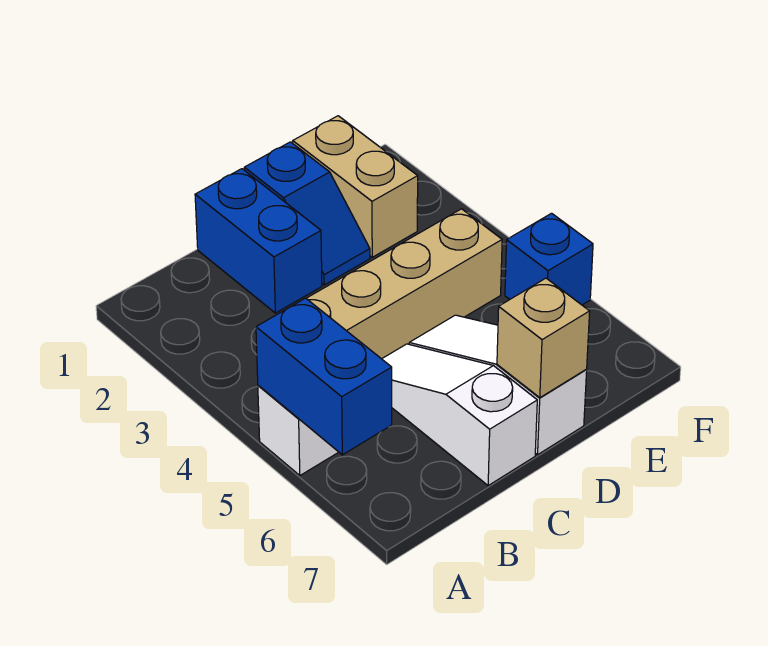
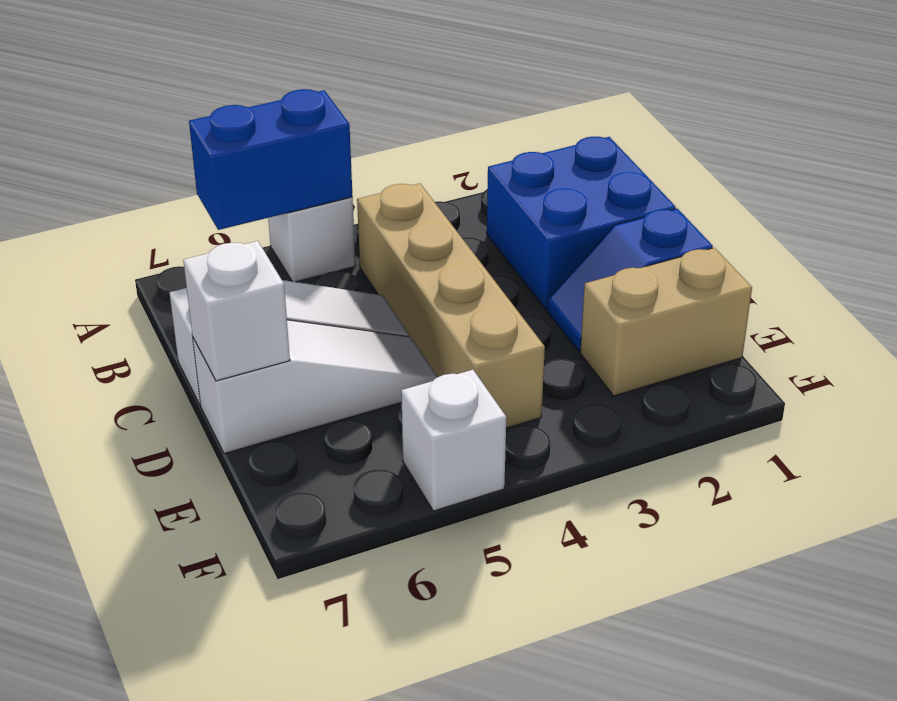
blue brick C1:C2 level 1 -> blue brick B1:C2 level 1
tan brick D7 level 2 -> white brick D7 level 2
blue brick F5 level 1 -> white brick F5 level 1

